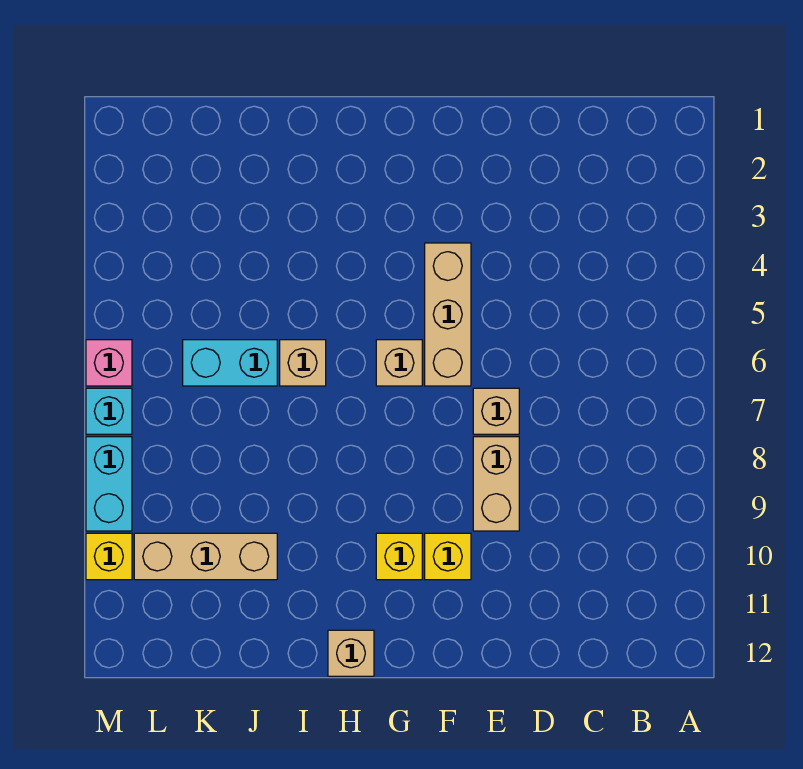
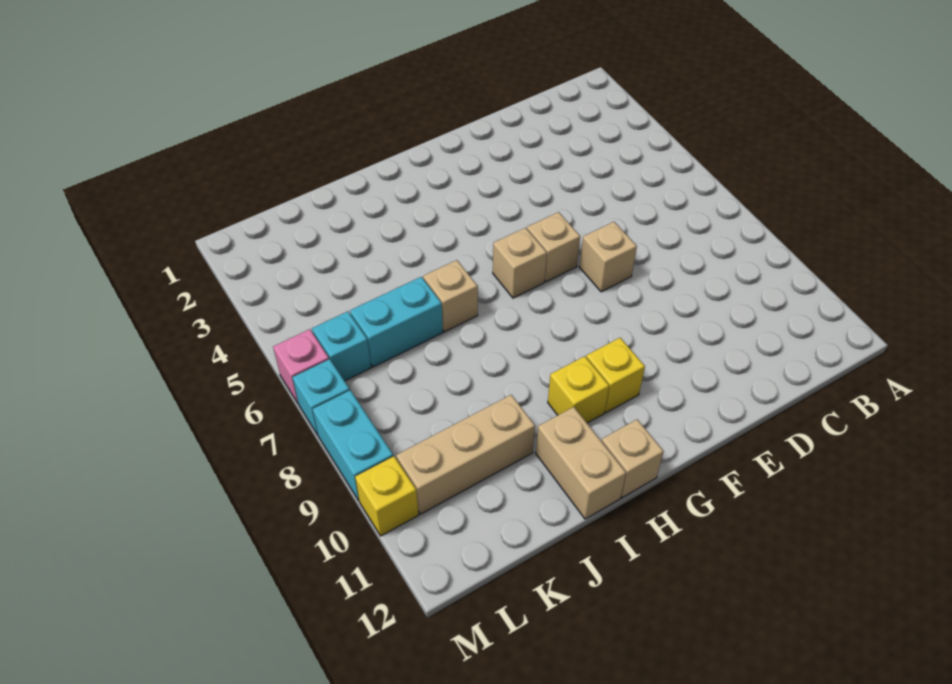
tan brick E8:E9 level 1 -> tan brick I11:I12 level 1
tan brick F4:F6 level 1 -> tan brick F6 level 1
yellow brick F10 level 1 -> yellow brick H10 level 1
none -> cyan brick L6 level 1

